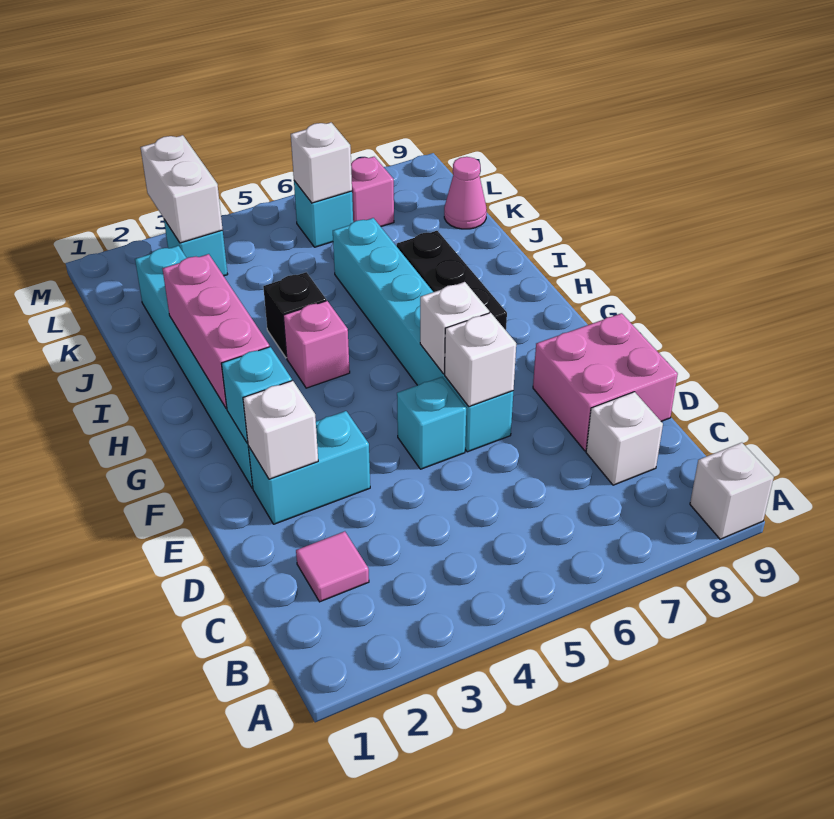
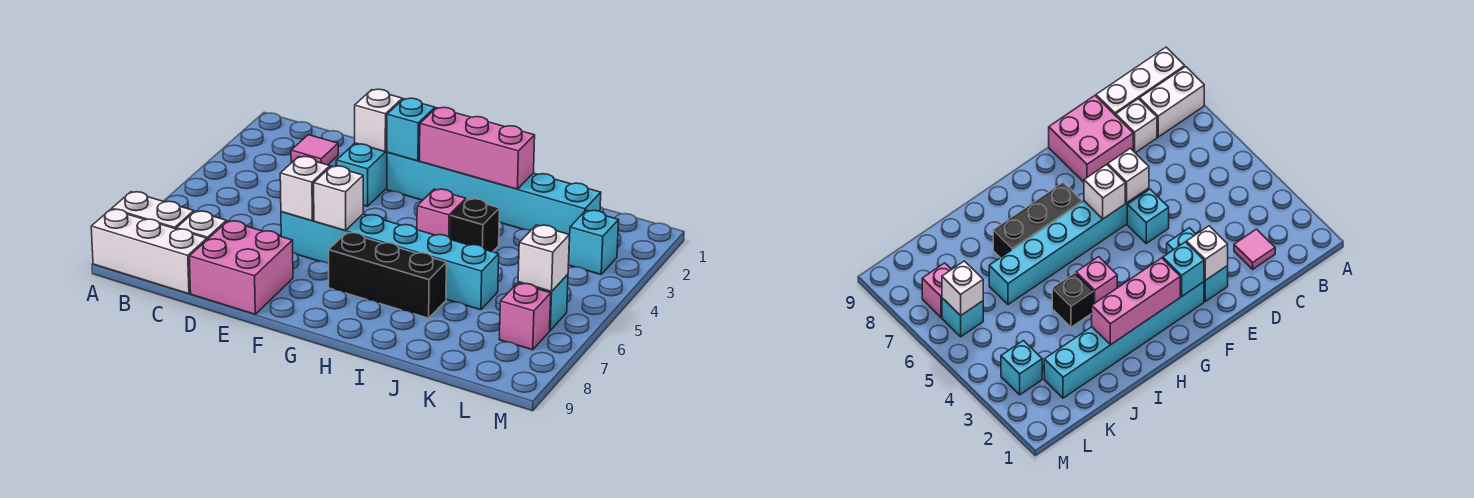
white brick A9 level 1 -> white brick A9:C9 level 1
pink cone K9 level 1 -> none
white brick L3:M3 level 2 -> white brick A8:B8 level 1

